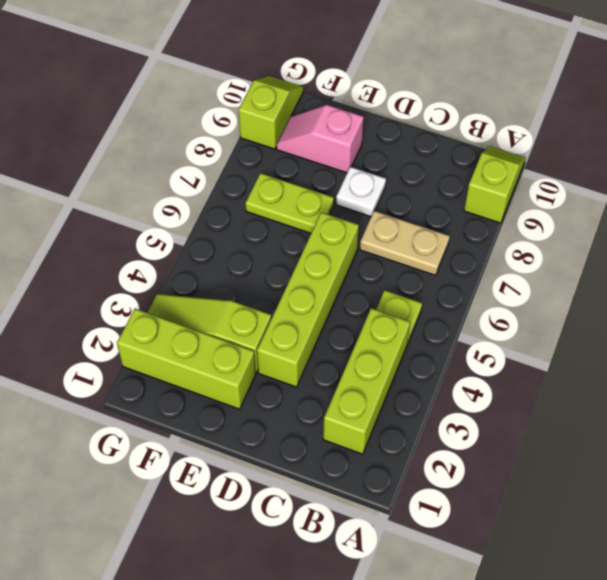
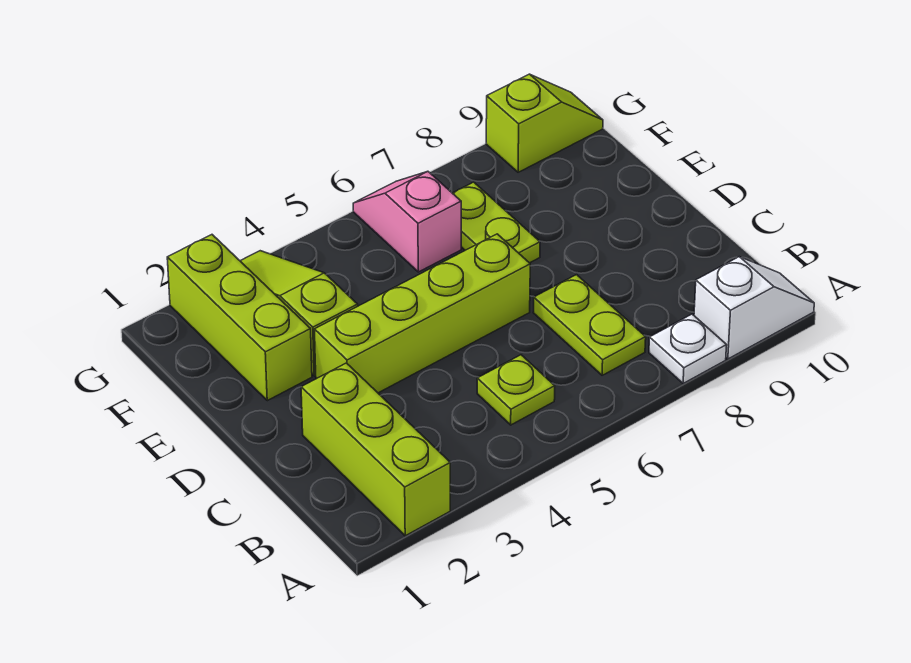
lime slope A9:A10 level 1 top 9 -> white slope A9:A10 level 1 top 9
lime brick B2:B4 level 1 -> lime brick A2:C2 level 1
tan plate B7:C7 level 1 -> lime plate B7:C7 level 1
white plate D8 level 1 -> white plate A8 level 1
pink slope E9:F9 level 1 top E -> pink slope F6:G6 level 1 top F

